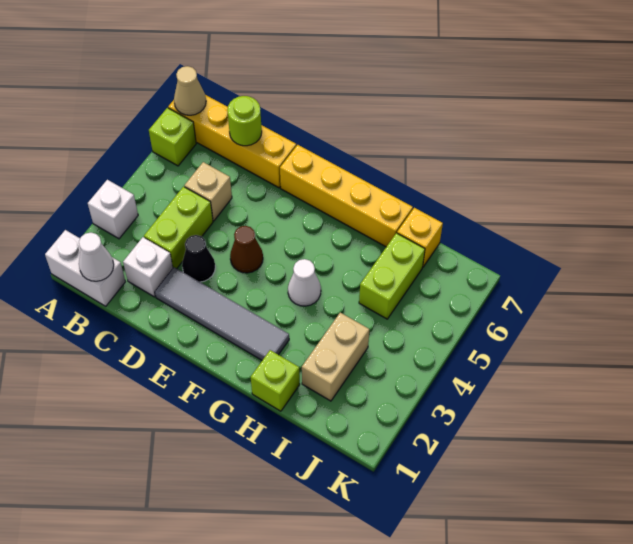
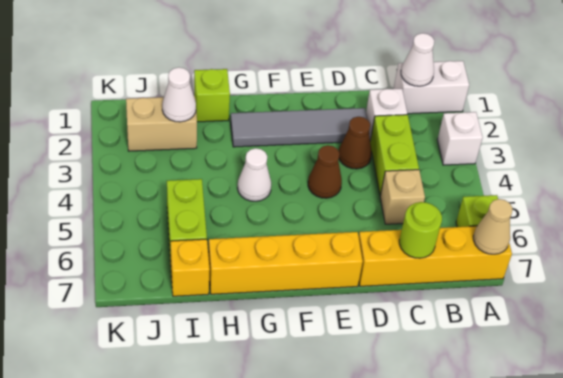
black cone D3 level 1 -> brown cone D3 level 1
tan brick I2:I3 level 1 -> tan brick I2:J2 level 1
none -> white cone I2 level 2

